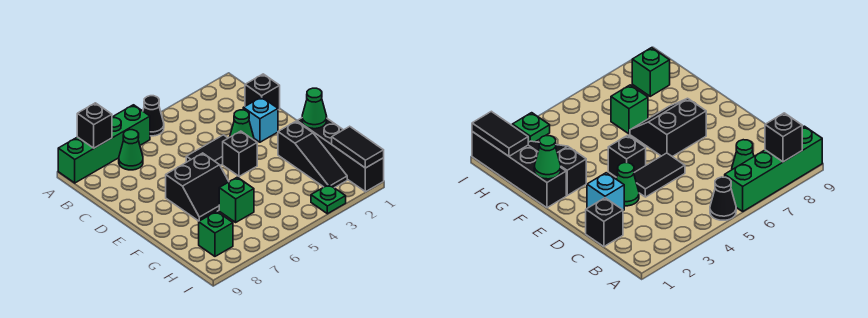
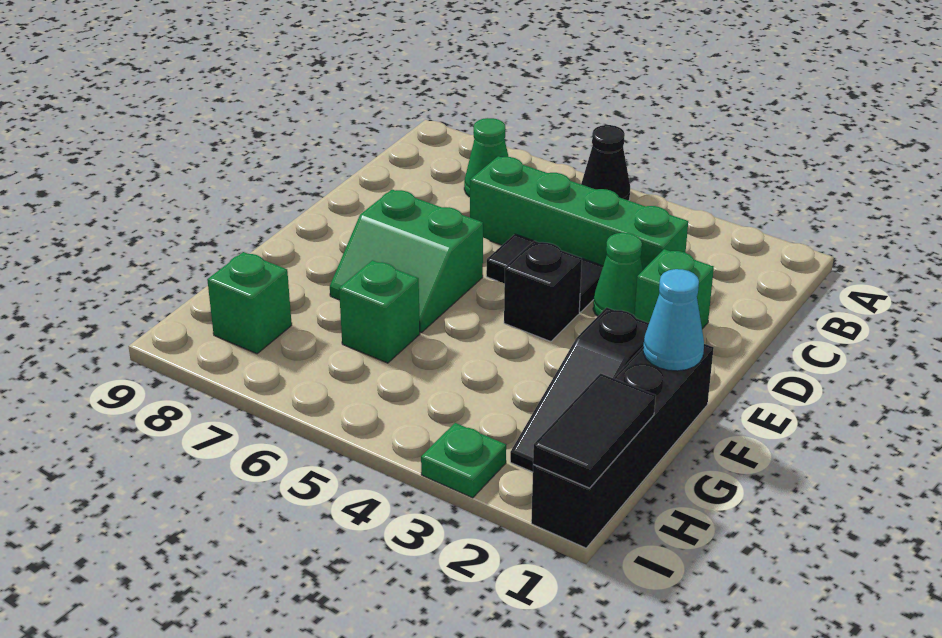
green brick A6:A9 level 1 -> green brick C3:C6 level 1
black brick A8 level 2 -> none
black brick C1 level 1 -> none
cyan brick D2 level 1 -> green brick D2 level 1
black slope E6:F7 level 1 top E -> green slope E6:F7 level 1 top E
green cone F1 level 2 -> cyan cone F1 level 2

